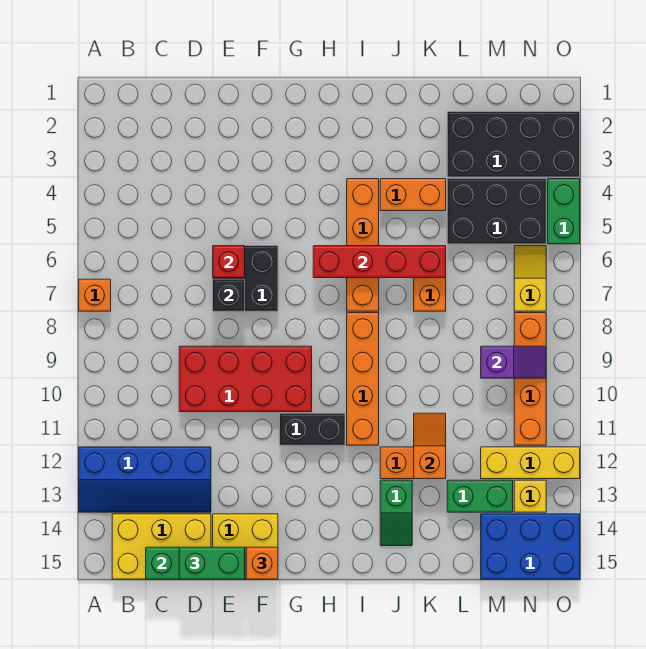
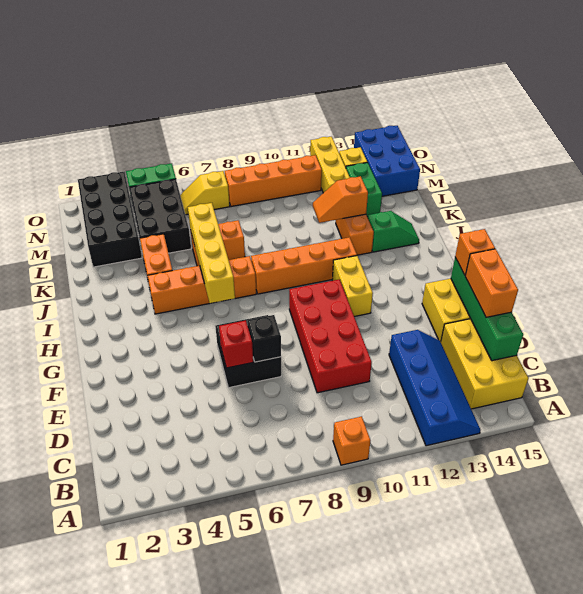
orange brick A7 level 1 -> orange brick A9 level 1
green brick D15:E15 level 3 -> orange brick D15:E15 level 3
black brick G11:H11 level 1 -> yellow brick G11:H11 level 1
red brick H6:K6 level 2 -> yellow brick H6:K6 level 2
purple slope M9:N9 level 2 top M -> none

